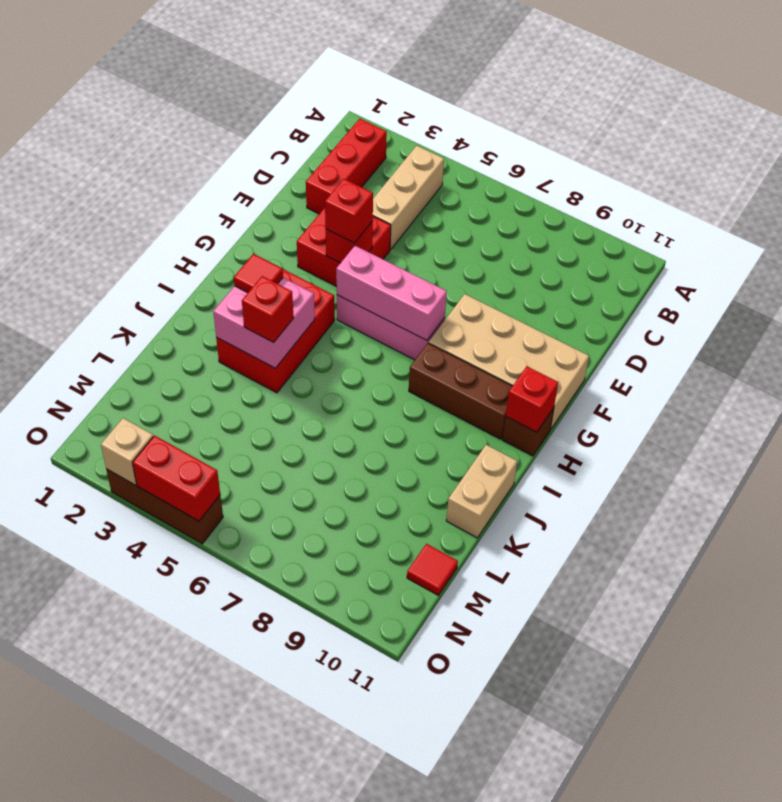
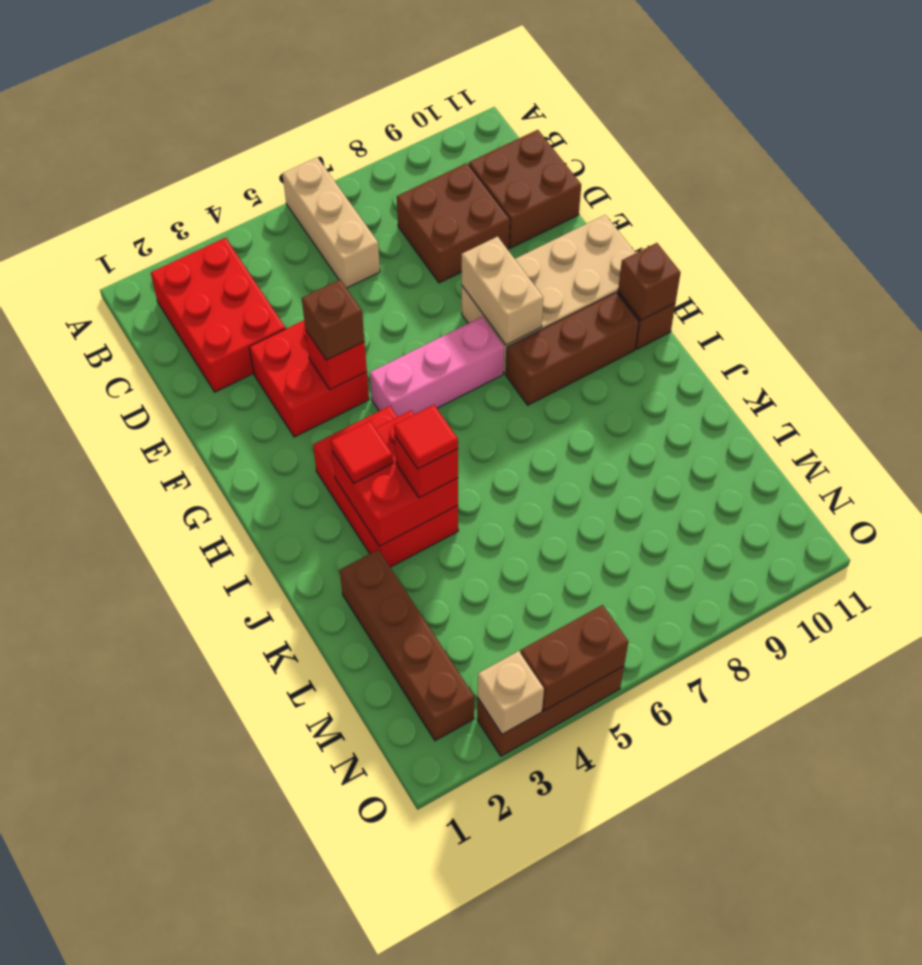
red brick B2:D2 level 1 -> red brick B2:D3 level 1
tan brick B4:D4 level 1 -> tan brick A6:C6 level 1
none -> brown brick C8:D9 level 1
none -> brown brick C10:D11 level 1
red brick F4 level 3 -> brown brick F4 level 3
pink brick G5:G7 level 2 -> none
red brick H11 level 2 -> brown brick H11 level 2
pink brick I3:J4 level 2 -> red brick I3:J4 level 2
tan brick J11:K11 level 1 -> tan brick F8:G8 level 2
none -> brown brick K2:N2 level 1
red tile M11 level 1 -> red tile J4 level 4
red brick O4:O5 level 2 -> brown brick O4:O5 level 2

